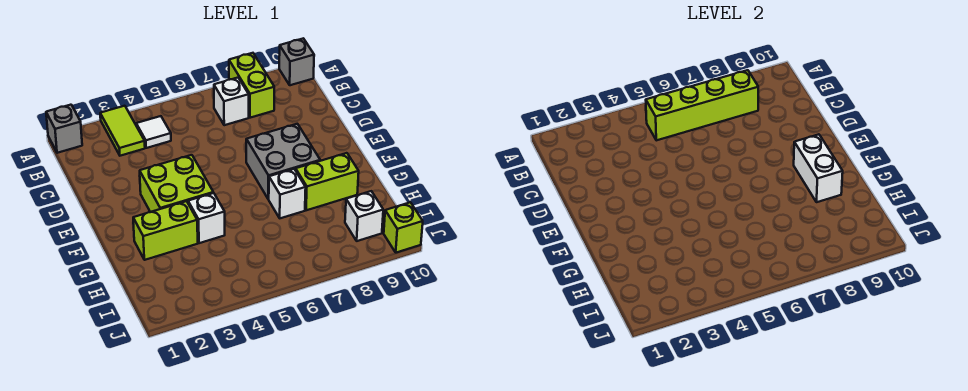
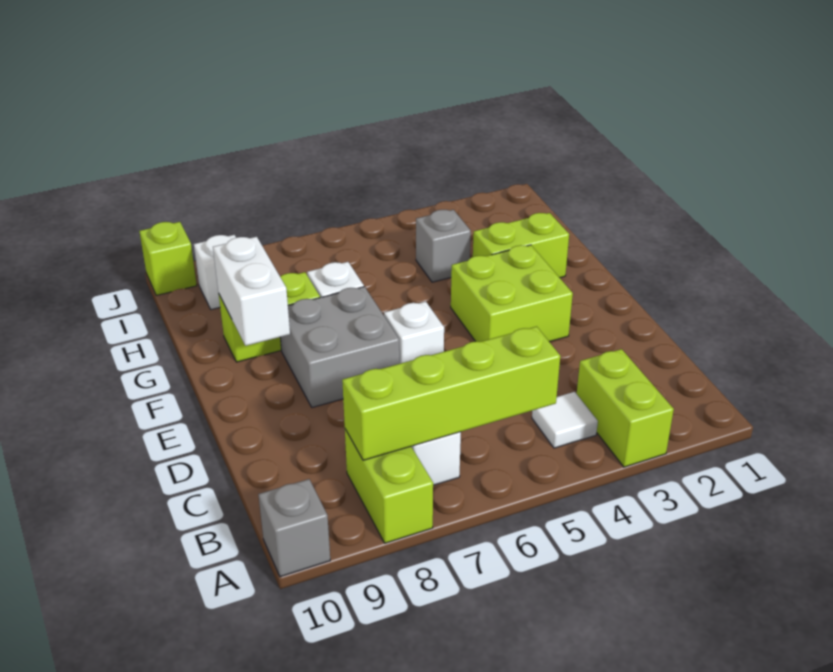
grey brick A1 level 1 -> grey brick H4 level 1
lime tile A3:B3 level 1 -> lime brick A3:B3 level 1
white brick G4 level 1 -> white brick E6 level 1

